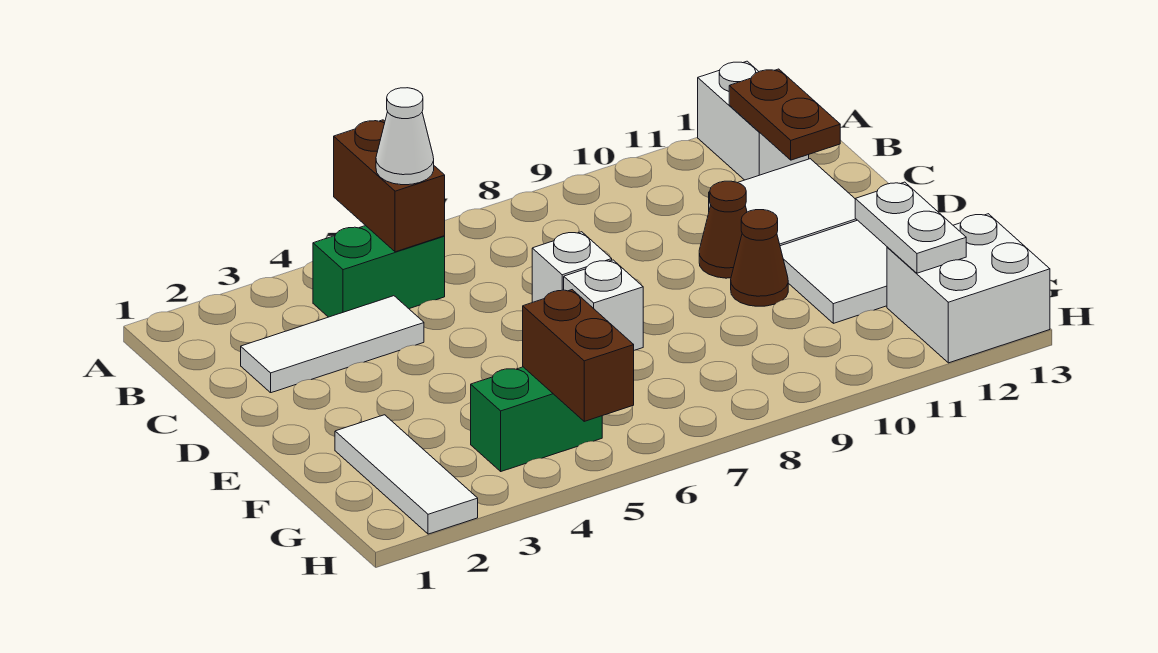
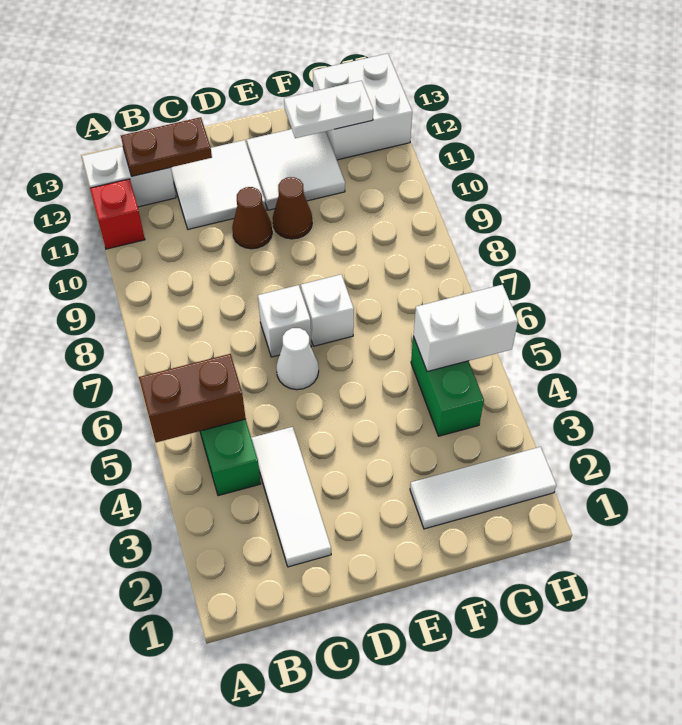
none -> red brick A11 level 1
white cone B5 level 3 -> white cone D6 level 1
brown brick G5:H5 level 2 -> white brick G5:H5 level 2

